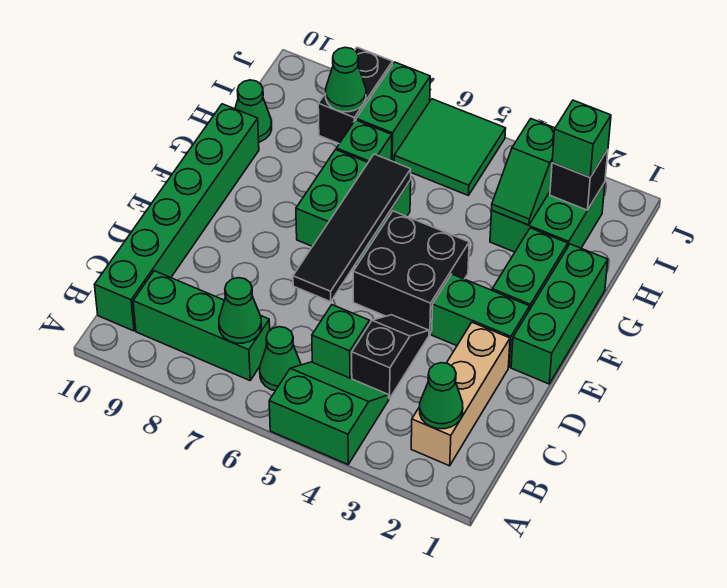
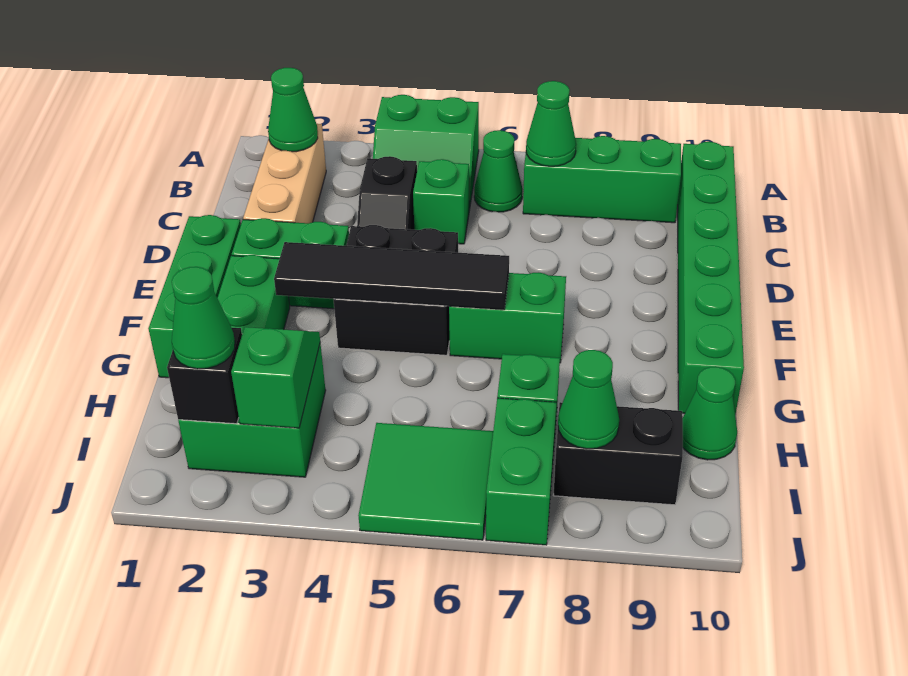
black tile D6:G6 level 2 -> black tile F3:F6 level 2
green brick F6:G7 level 1 -> green brick F6:F7 level 1
green brick I2 level 3 -> green cone I2 level 3
black brick I8:J8 level 1 -> black brick I8:I9 level 1

